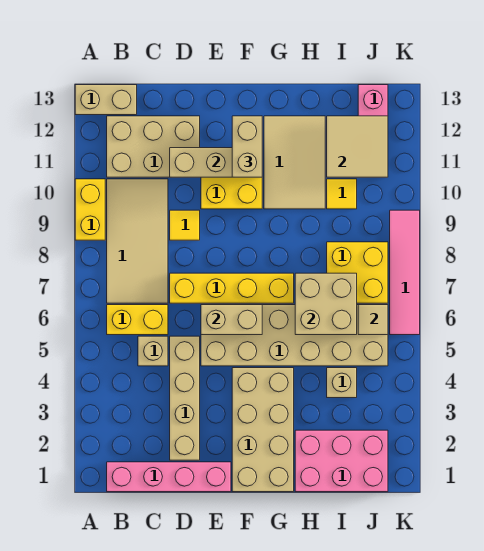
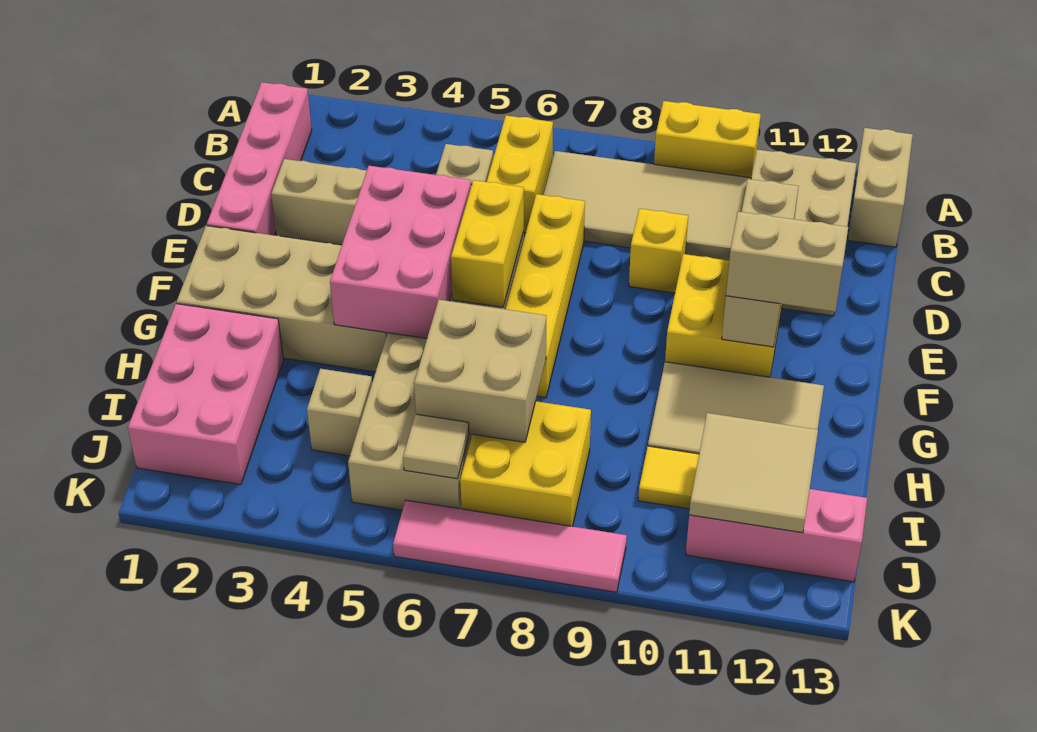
yellow tile D9 level 1 -> yellow brick D9 level 1
none -> pink brick E4:G5 level 2
tan brick E6:F6 level 2 -> yellow brick E6:F6 level 2

